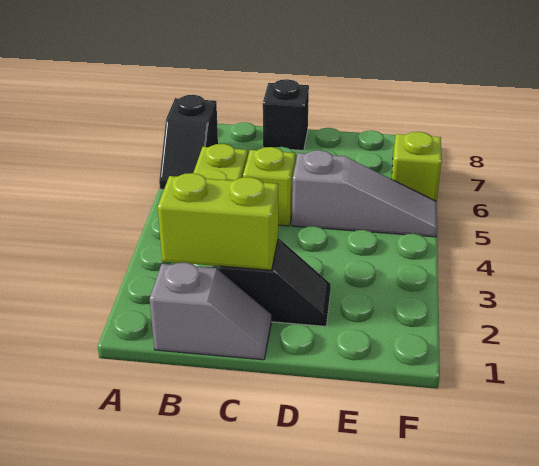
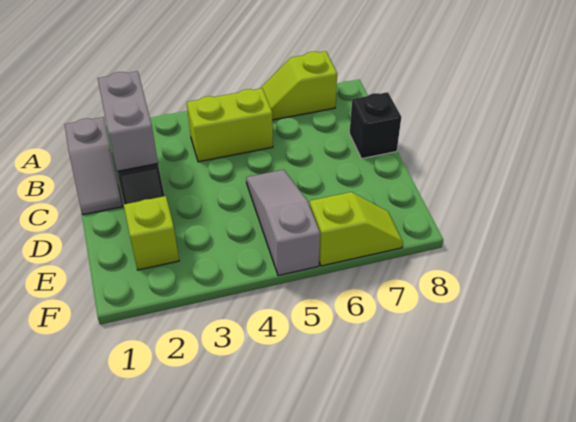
black slope A6:A7 level 1 top 7 -> lime slope A6:A7 level 1 top 7
lime brick B2:C2 level 2 -> grey brick B2:C2 level 2
lime brick C5 level 1 -> lime brick E2 level 1
grey slope D5:F5 level 1 top D -> grey slope D5:F5 level 1 top F

